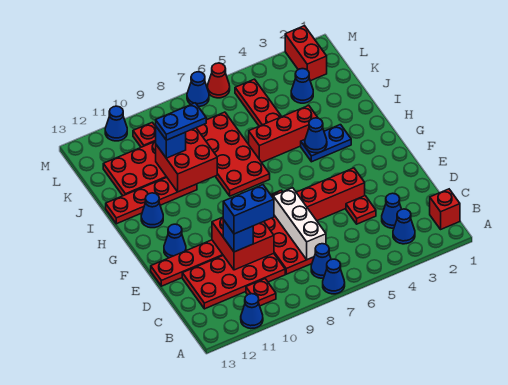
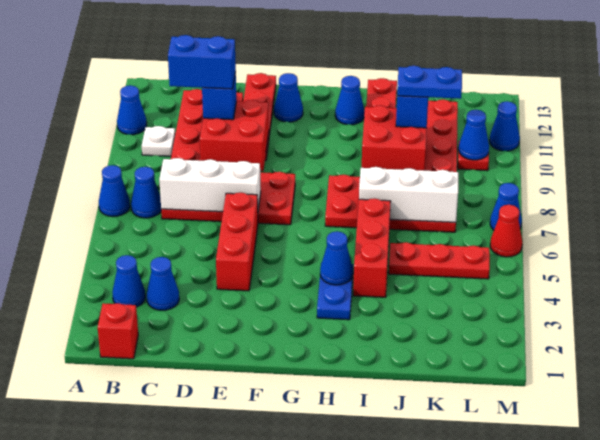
red plate B10 level 1 -> white plate B10 level 1
red plate D4 level 1 -> none
blue brick D9:D10 level 4 -> blue brick C10:D10 level 4
none -> white brick I7:K7 level 2
blue plate J9:J10 level 4 -> blue plate J10:K10 level 4
blue cone K3 level 1 -> blue cone L10 level 2
red brick L2:M2 level 1 -> none

